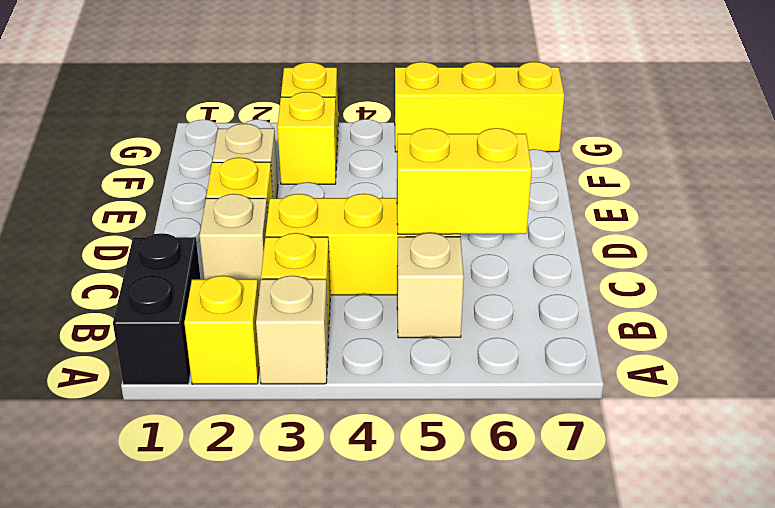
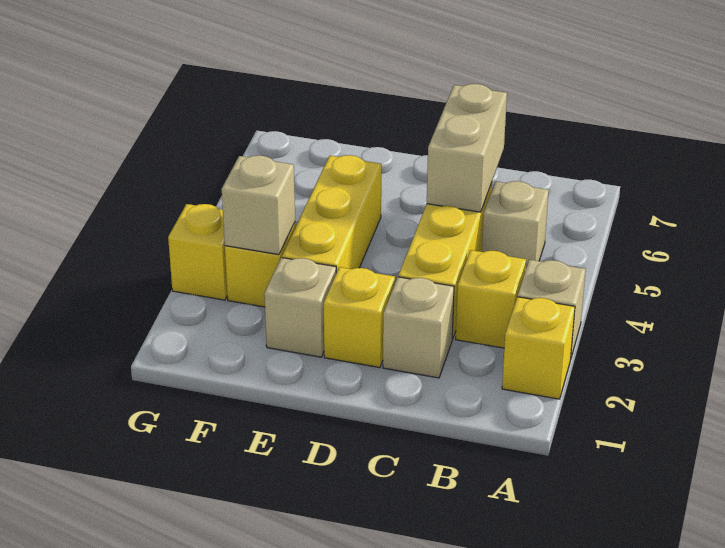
black brick A1:B1 level 1 -> none
yellow brick C5:C6 level 2 -> tan brick C5:C6 level 2
none -> tan brick F3 level 2
yellow brick G5:G7 level 1 -> yellow brick E3:E5 level 1

